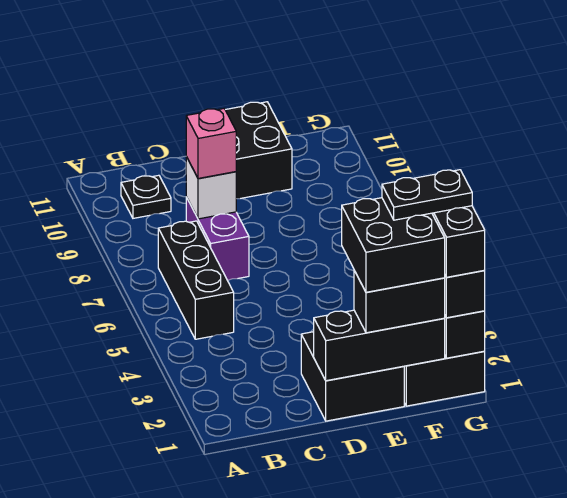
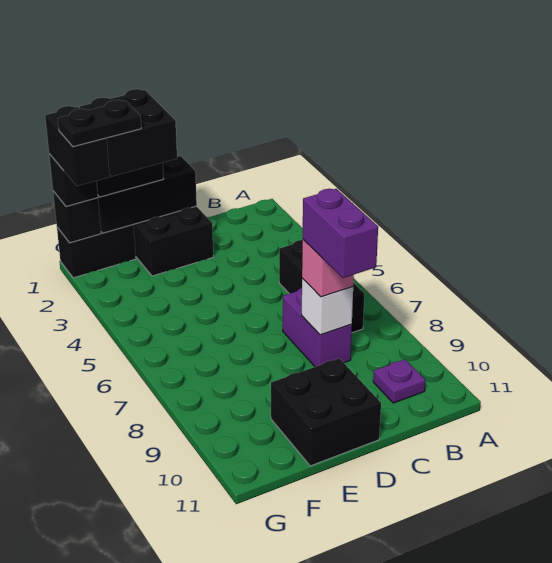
black plate B10 level 1 -> purple plate B10 level 1
none -> purple brick C8:C9 level 4

